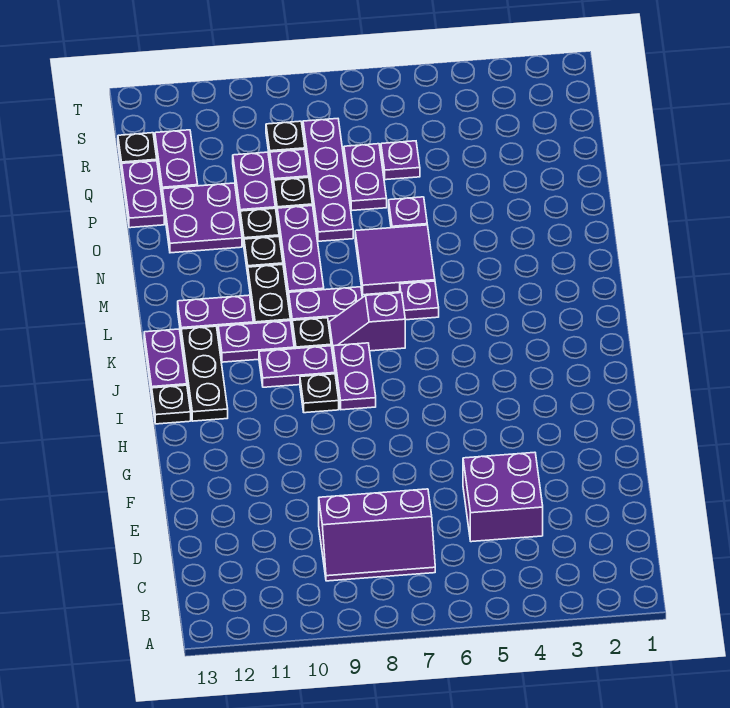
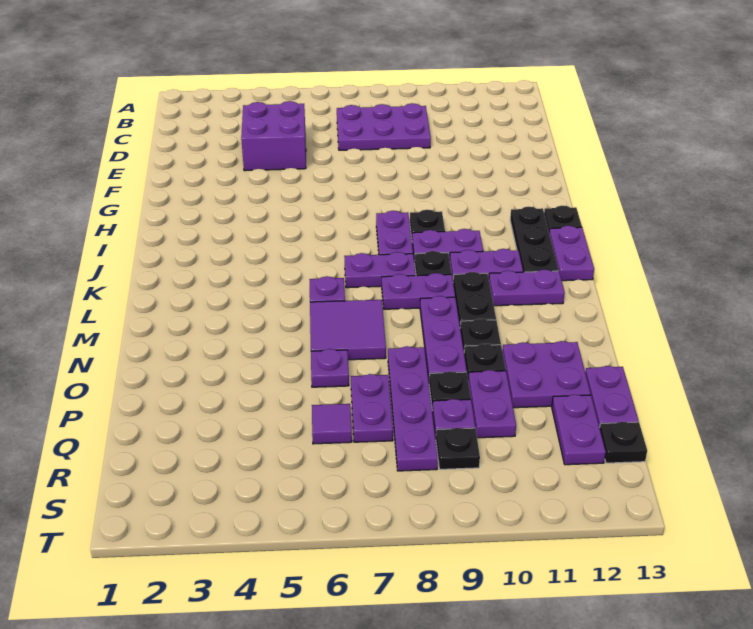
purple slope C7:D9 level 1 top D -> purple plate C7:D9 level 1
purple slope K7:K8 level 1 top 7 -> purple plate K7:K8 level 1
purple plate Q6 level 1 -> purple tile Q6 level 1

